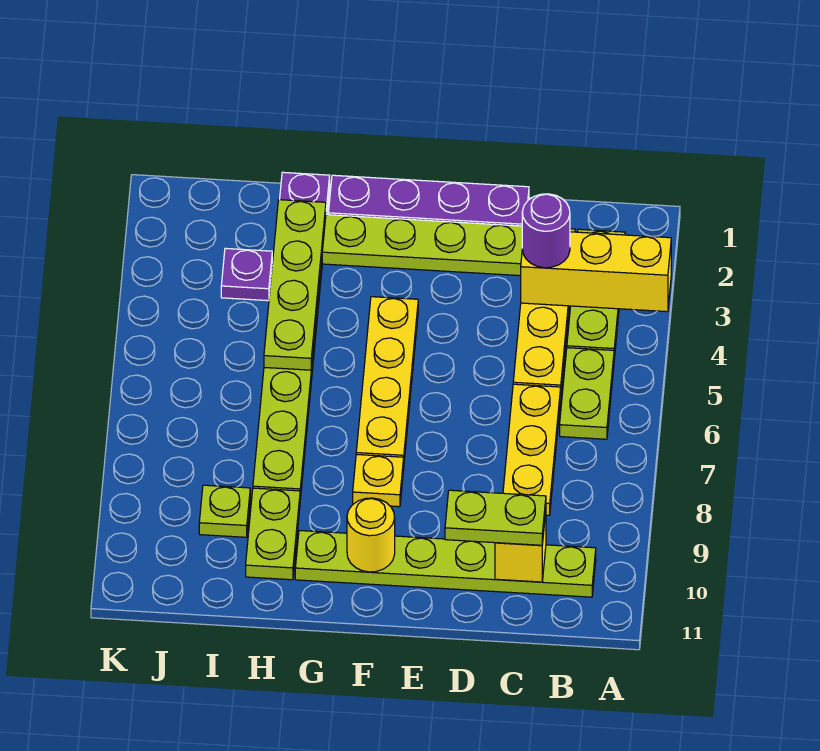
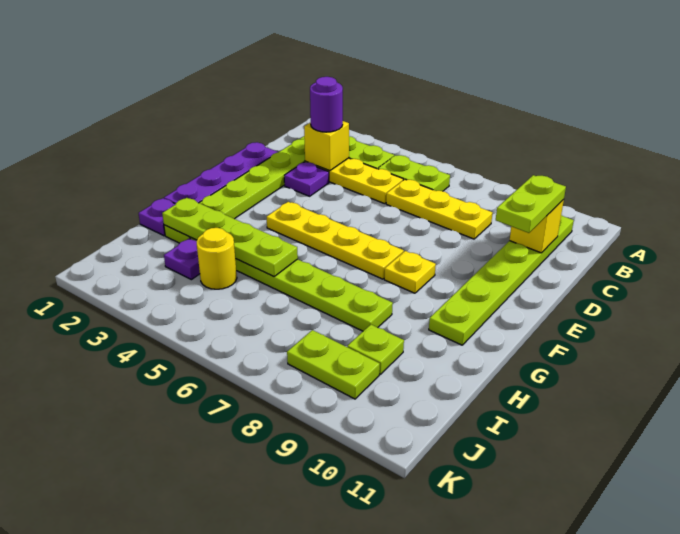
yellow brick A3:C3 level 2 -> yellow brick C3 level 2
none -> purple plate D3 level 1
yellow round brick F10 level 2 -> yellow round brick I4 level 1
lime plate H9:H10 level 1 -> lime plate J8:J9 level 1

